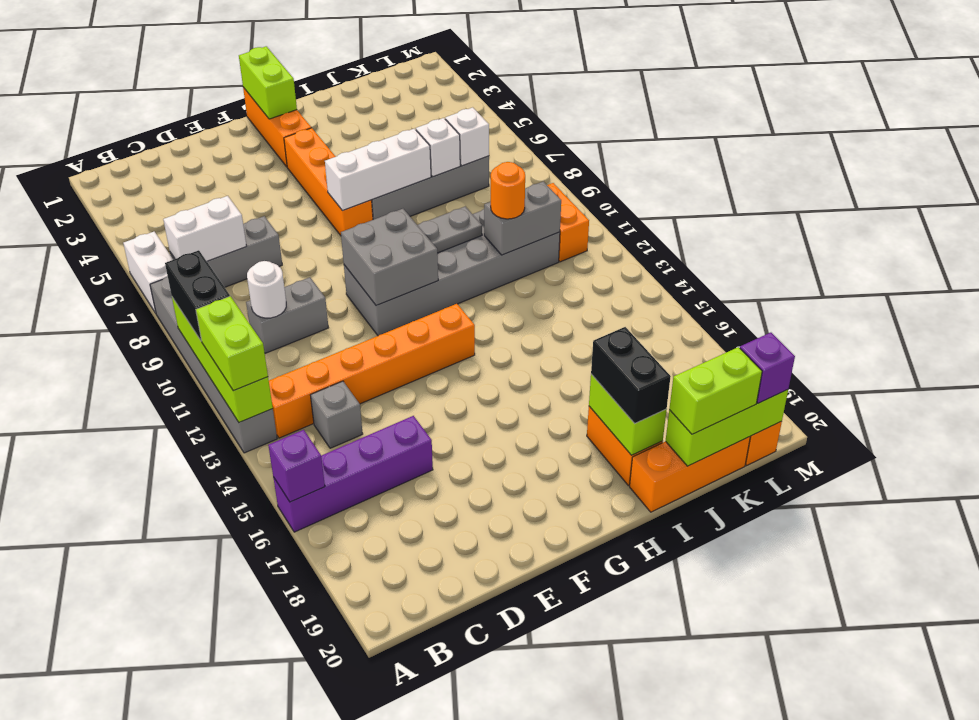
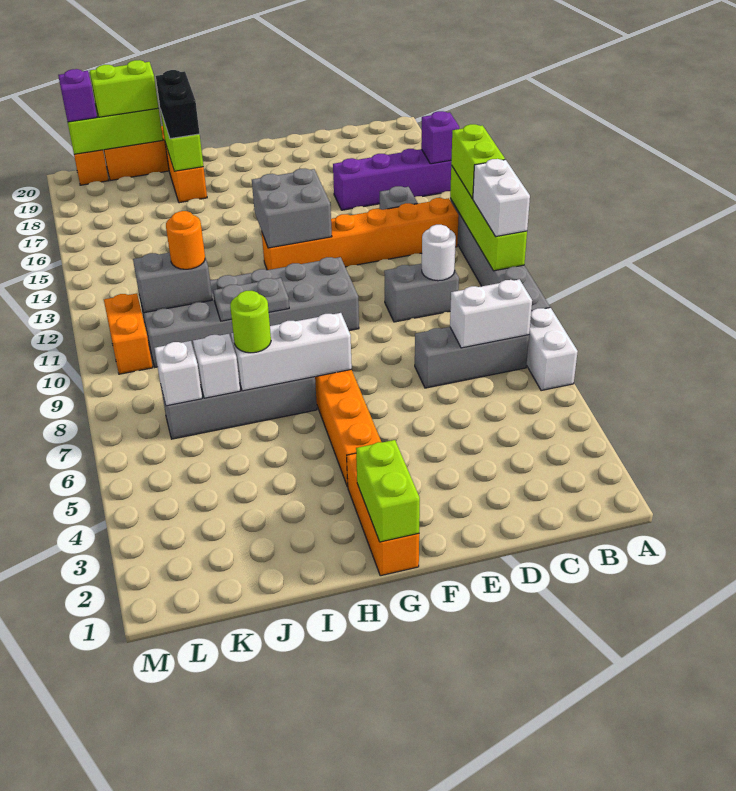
black brick A10:A11 level 3 -> white brick A10:A11 level 3
grey brick F10:G11 level 2 -> grey brick F13:G14 level 2
none -> lime round brick I7 level 3

